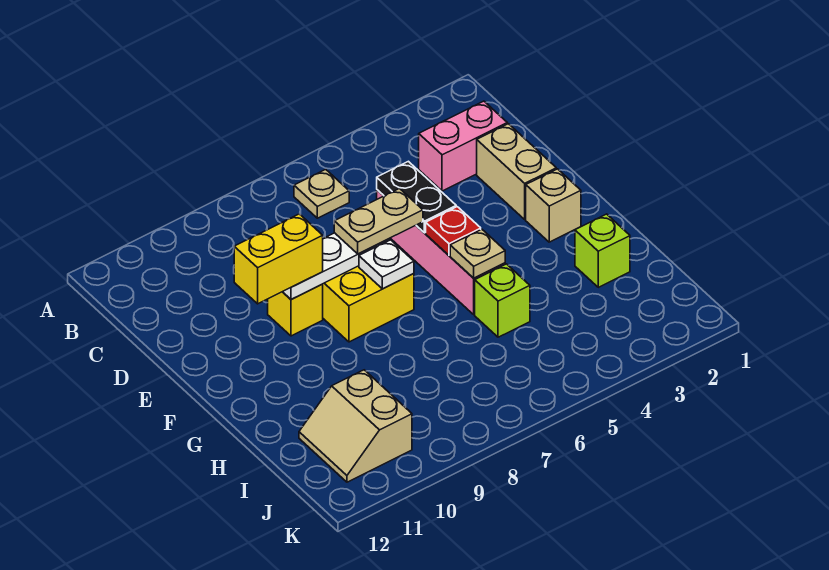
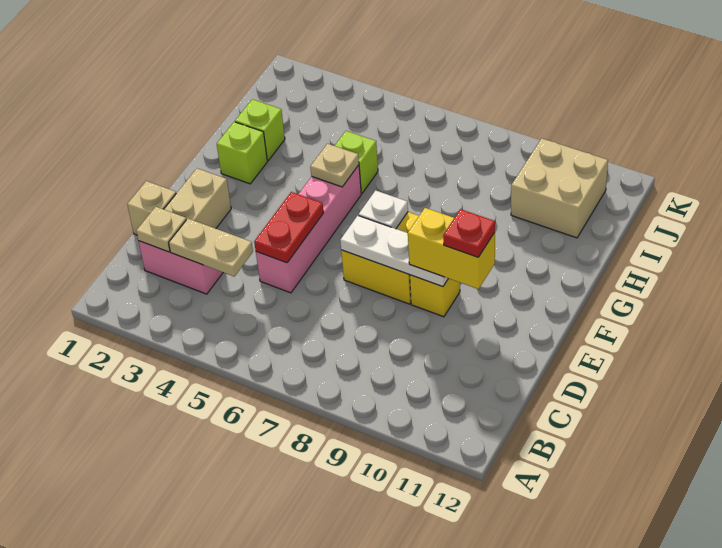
tan plate B6 level 1 -> tan plate C2 level 2
black plate D5:E5 level 2 -> red plate D5:E5 level 2
tan plate E6:E7 level 3 -> tan plate C3:C4 level 2
tan brick F2 level 1 -> tan brick D1 level 1
red plate F5 level 2 -> red plate E10 level 4
none -> lime brick G2 level 1
tan slope I10:J11 level 1 top 10 -> tan brick I10:J11 level 1

